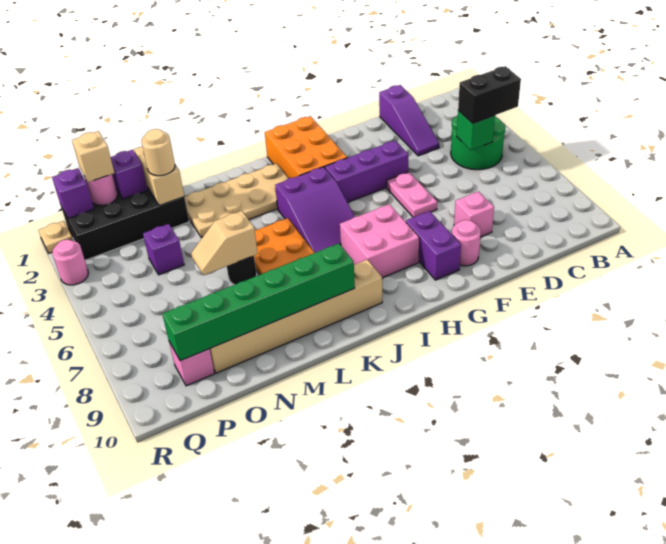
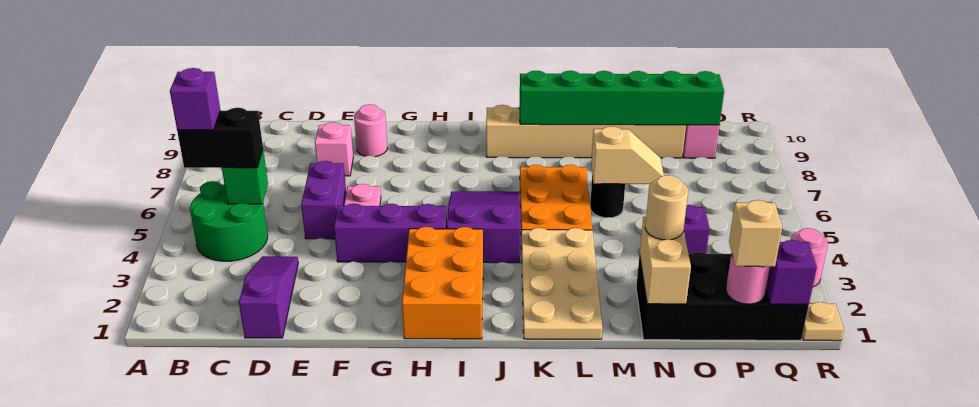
purple brick G8:G9 level 1 -> purple brick E5:E6 level 1
pink brick H7:I8 level 1 -> none
tan plate J2:M3 level 1 -> tan plate K1:L4 level 1
purple brick O1 level 2 -> purple brick B5 level 4

